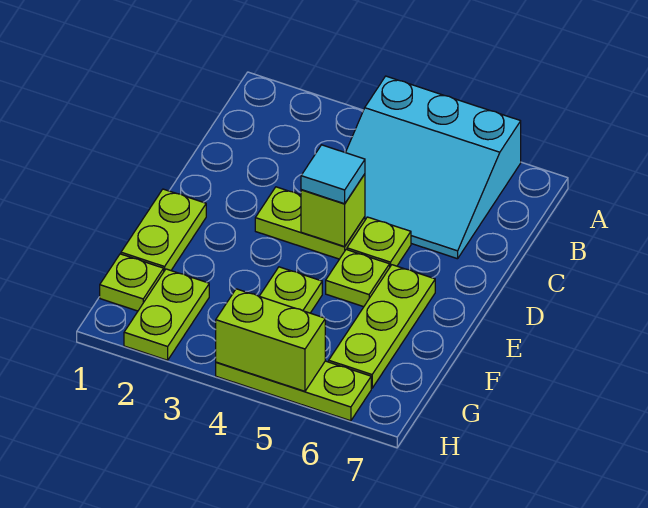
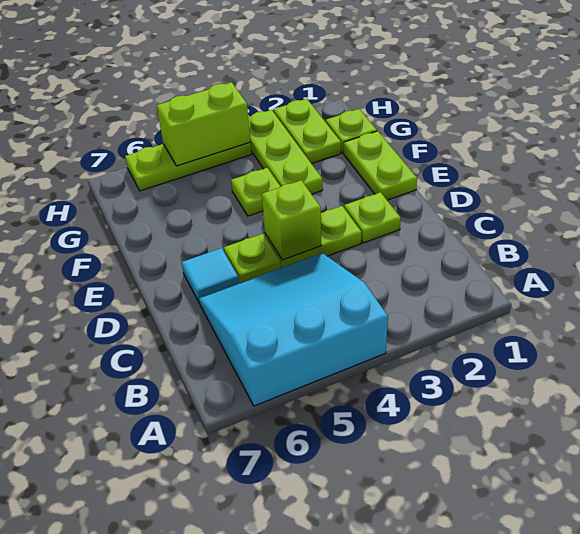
cyan tile D4 level 3 -> cyan tile D6 level 1
lime plate E5 level 1 -> lime plate D2 level 1
lime plate E6:G6 level 1 -> lime plate F3:H3 level 1

